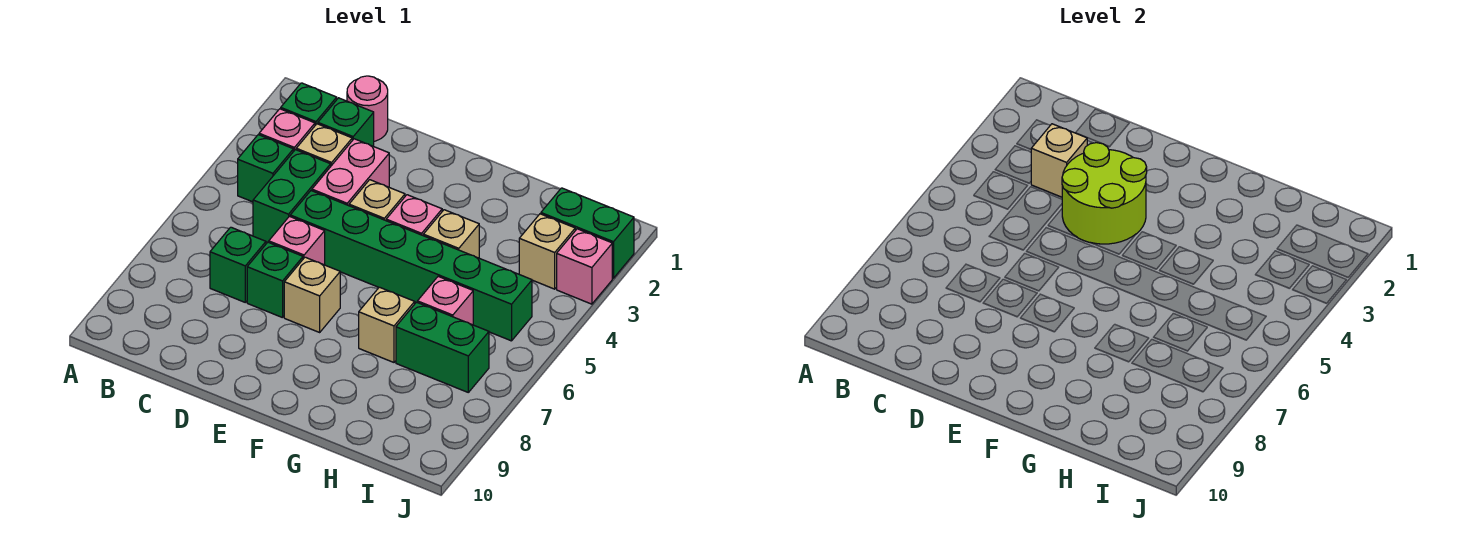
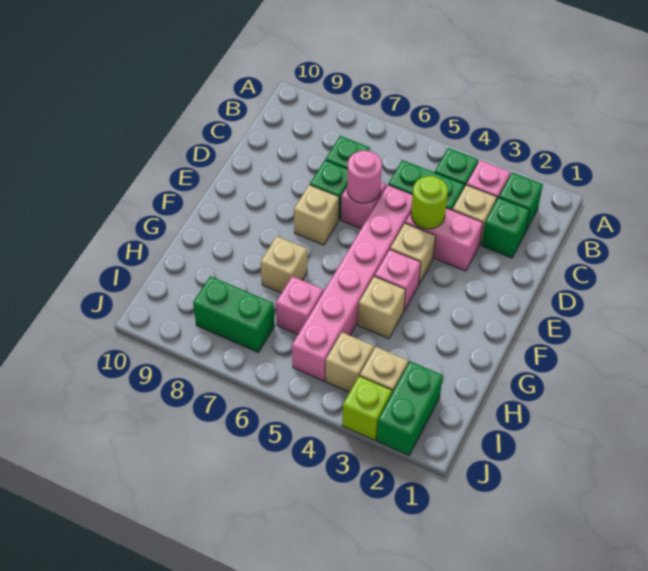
pink round brick C1 level 1 -> pink round brick D6 level 2
tan brick C3 level 2 -> tan brick I4 level 1
lime round brick D3:E4 level 2 -> lime round brick D4 level 2
green brick D5:I5 level 1 -> pink brick D5:I5 level 1
green brick H7:I7 level 1 -> green brick I7:I8 level 1
pink brick J3 level 1 -> lime brick J3 level 1

